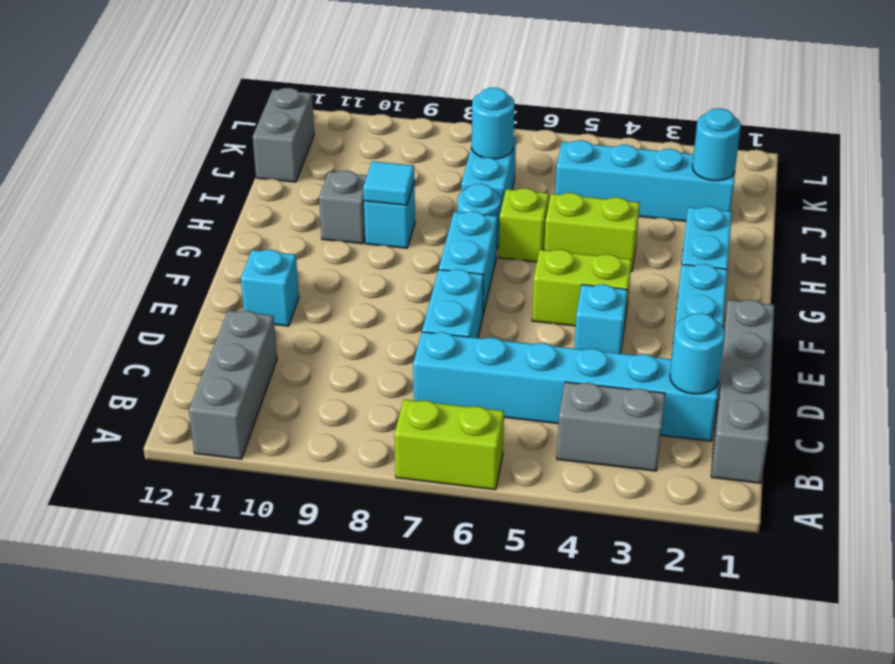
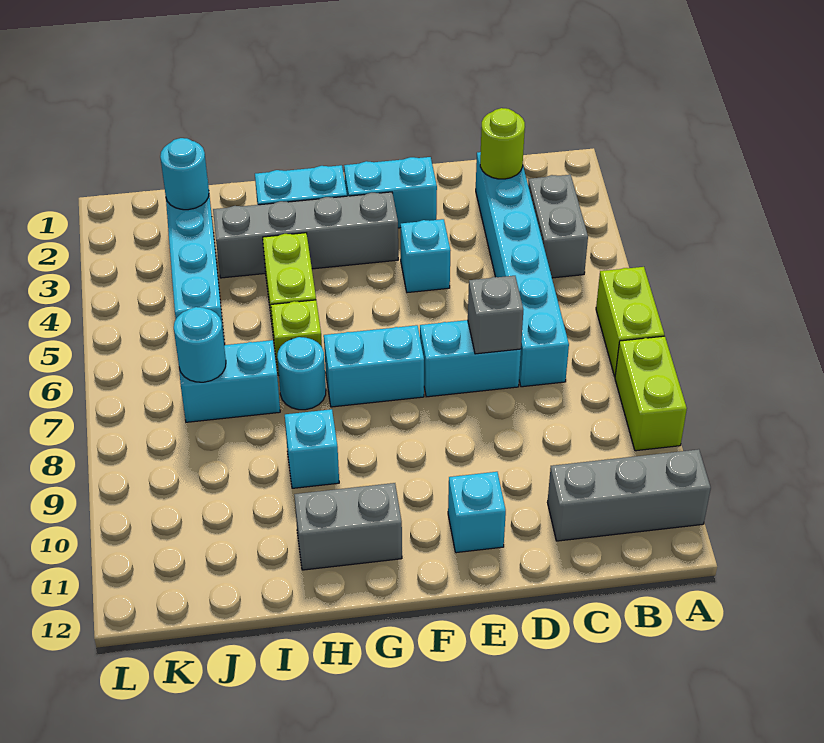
grey brick B1:E1 level 1 -> grey brick F3:I3 level 1
cyan round brick C2 level 2 -> lime round brick C2 level 2
lime brick F4:F5 level 1 -> lime brick A8:A9 level 1
cyan tile H9 level 2 -> none
grey brick H10 level 1 -> grey brick D7 level 2
grey brick J12:K12 level 1 -> grey brick G11:H11 level 1

